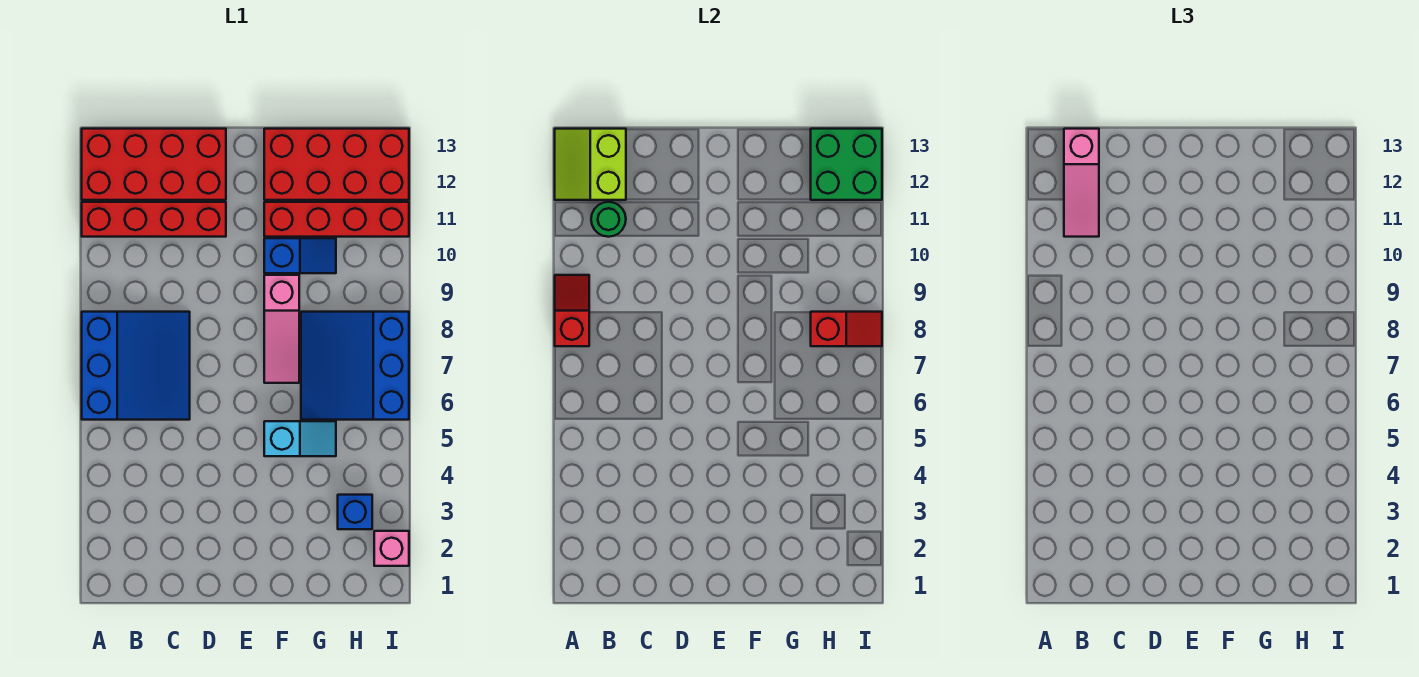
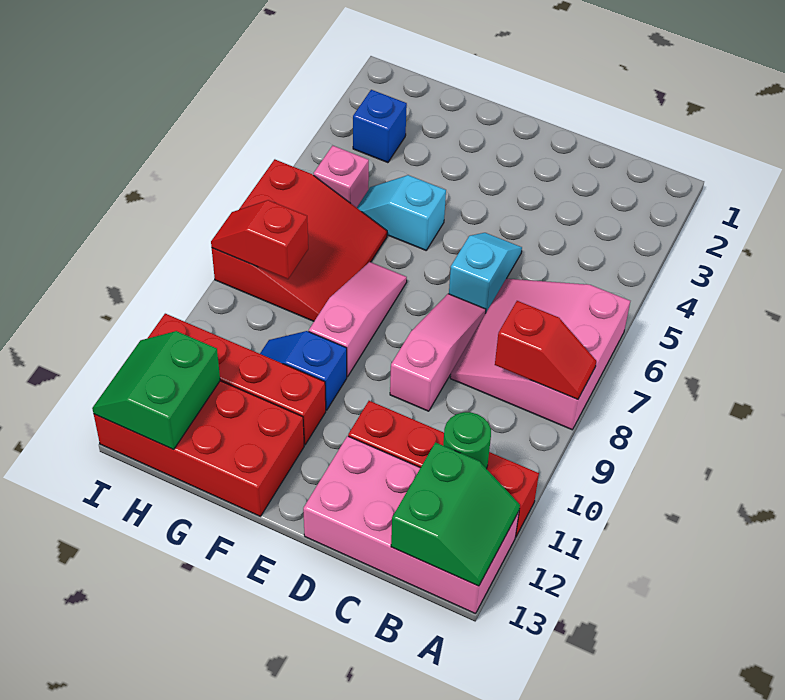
blue slope A6:C8 level 1 top A -> pink slope A6:C8 level 1 top A
red slope A8:A9 level 2 top 8 -> red slope A8:B8 level 2 top B
red brick A12:D13 level 1 -> pink brick A12:D13 level 1
lime slope A12:B13 level 2 top B -> green slope A12:B13 level 2 top B
pink slope B11:B13 level 3 top 13 -> pink slope D7:D9 level 1 top 9
none -> cyan slope D5:D6 level 1 top 6
blue slope G6:I8 level 1 top I -> red slope G6:I8 level 1 top I
green brick H12:I13 level 2 -> green slope H12:I13 level 2 top H
pink brick I2 level 1 -> pink brick H5 level 1

